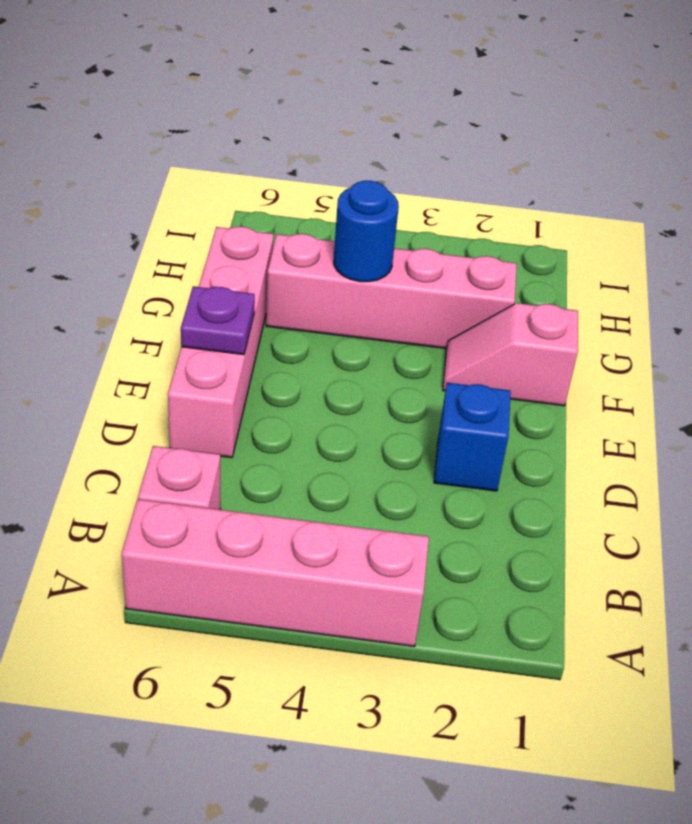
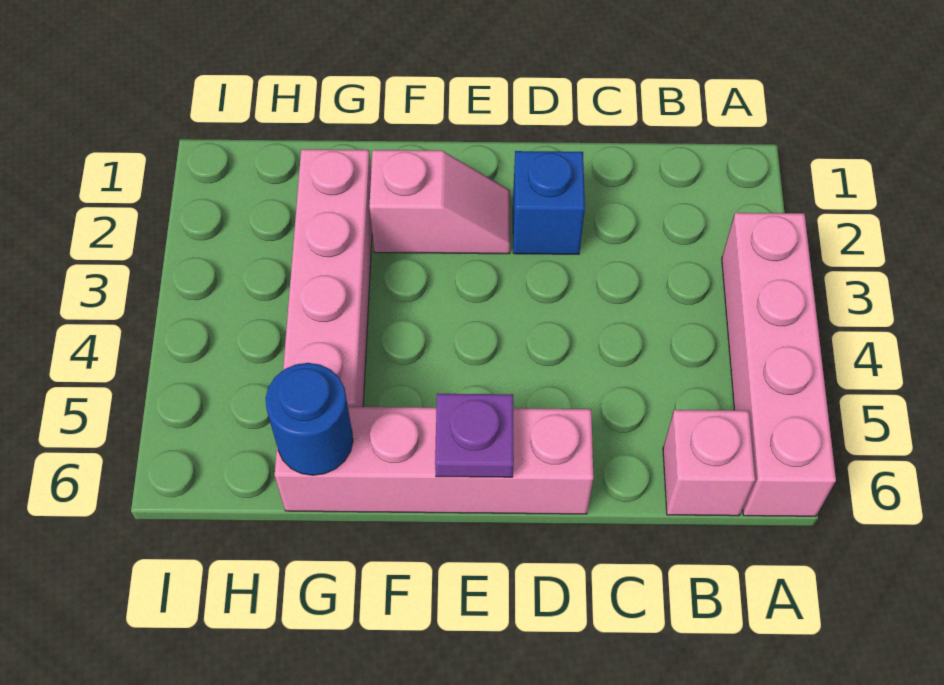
pink slope F1:F2 level 1 top 1 -> pink slope E2:F2 level 1 top F
blue round brick G4 level 2 -> blue round brick G6 level 2

